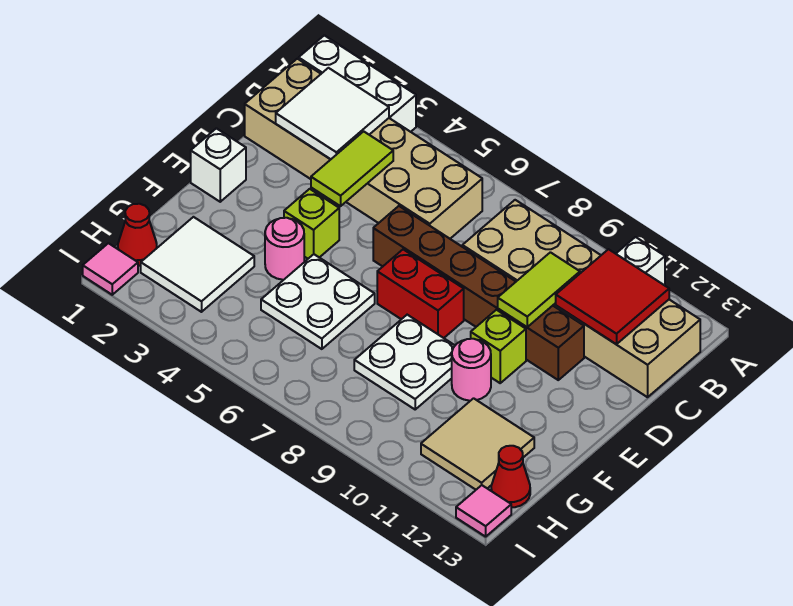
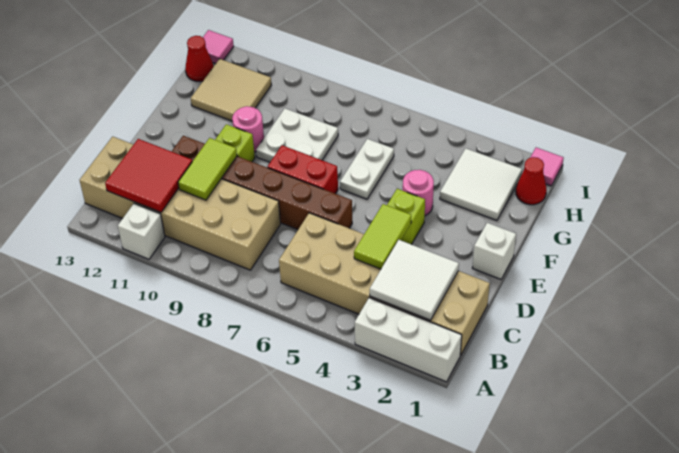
white plate F5:G6 level 1 -> white plate F6:G6 level 1

